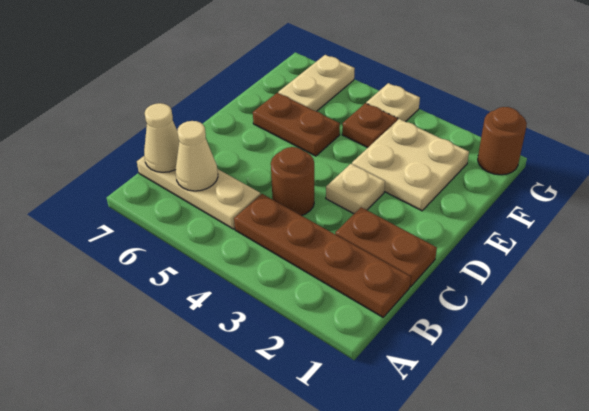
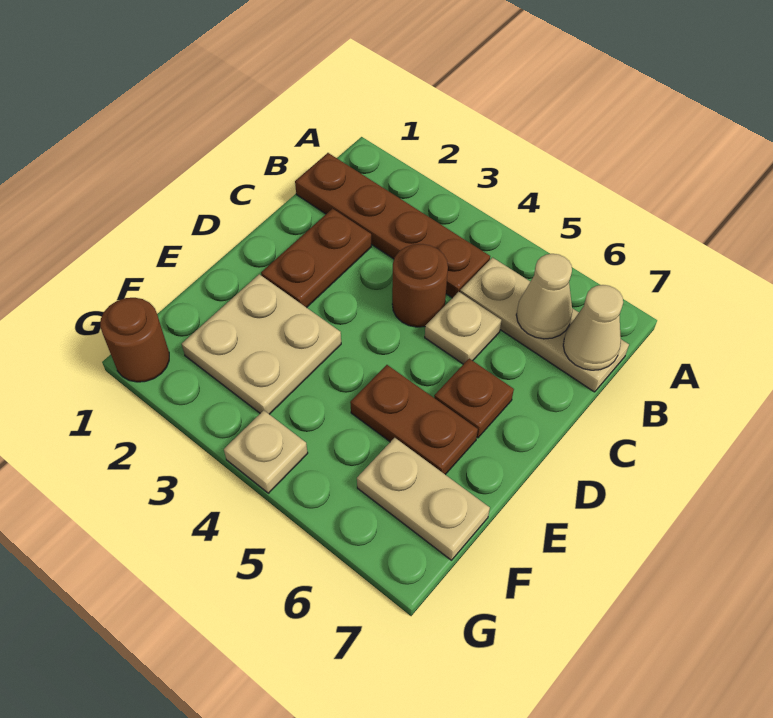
brown plate C1:C2 level 1 -> brown plate C2:D2 level 1
tan plate D3 level 1 -> tan plate C5 level 1
brown plate F4 level 1 -> brown plate D6 level 1
tan plate F6:G6 level 1 -> tan plate F6:F7 level 1

